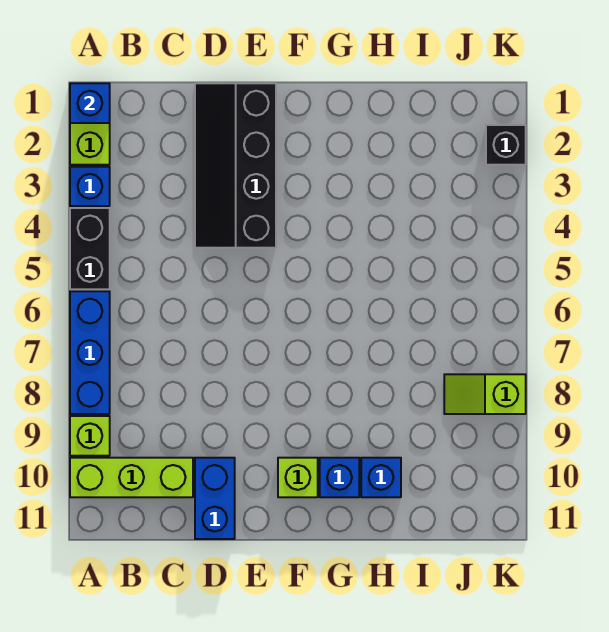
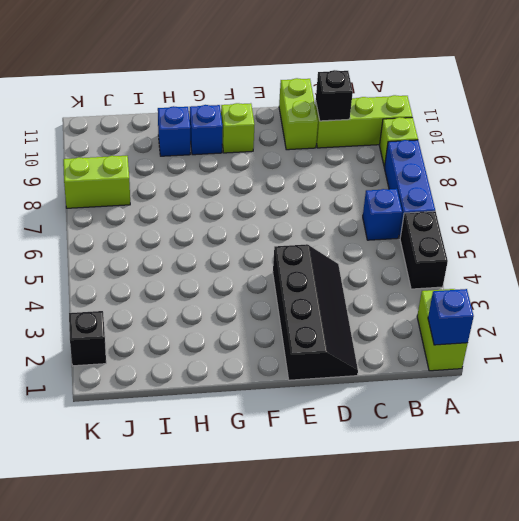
blue brick A3 level 1 -> blue brick B6 level 1
none -> black brick C10 level 2
blue brick D10:D11 level 1 -> lime brick D10:D11 level 1
lime slope J8:K8 level 1 top K -> lime brick J8:K8 level 1

